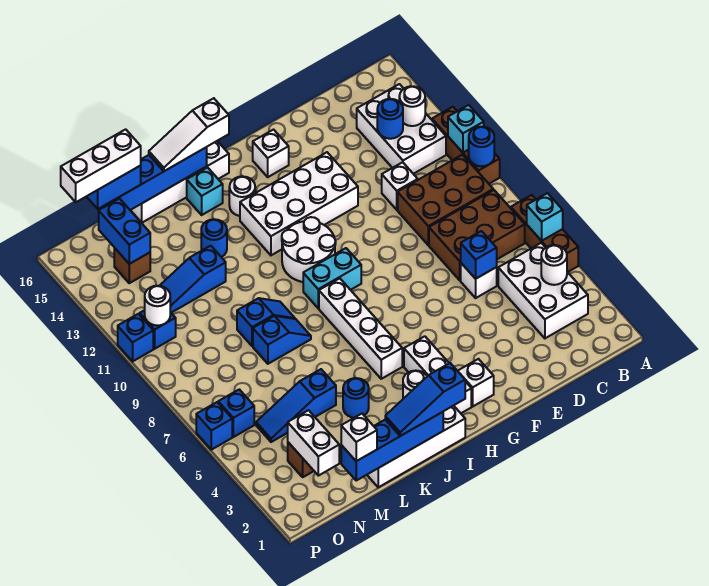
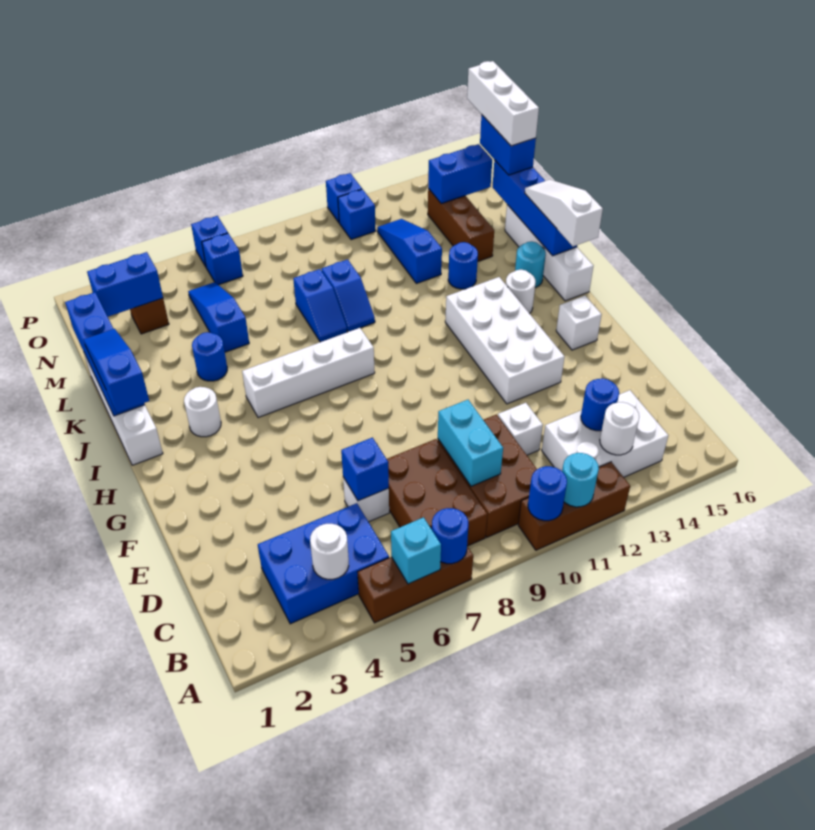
none -> blue round brick A7 level 2
cyan brick A11 level 2 -> cyan round brick A11 level 2
white brick B3:C5 level 1 -> blue brick B3:C5 level 1
white brick G2 level 1 -> none
white brick H2:H4 level 1 -> none
cyan brick H9:I9 level 1 -> cyan brick C9:D9 level 2
white round brick H10:I11 level 1 -> none
cyan brick J15 level 1 -> cyan round brick J15 level 1
white brick M1 level 3 -> none
white brick N2:N3 level 2 -> blue brick N2:N3 level 2
brown brick N14 level 1 -> brown brick L14:N14 level 1
white round brick O11 level 2 -> none

